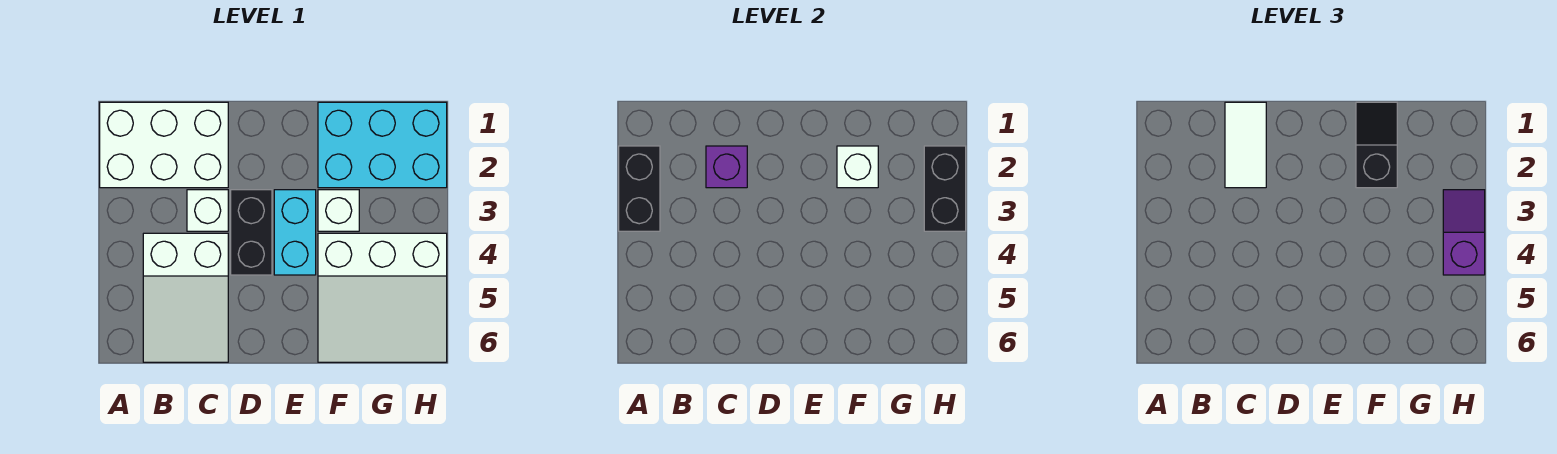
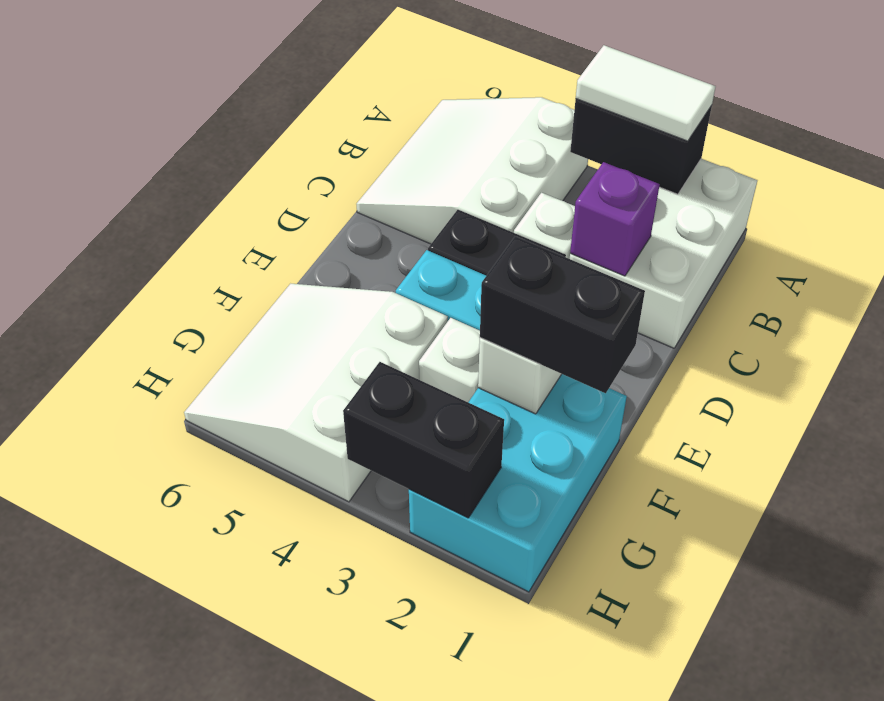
white slope B4:C6 level 1 top 4 -> white slope A4:C6 level 1 top 4
white tile C1:C2 level 3 -> white tile A2:A3 level 3
black slope F1:F2 level 3 top 2 -> black brick F1:F2 level 3
purple slope H3:H4 level 3 top 4 -> none

